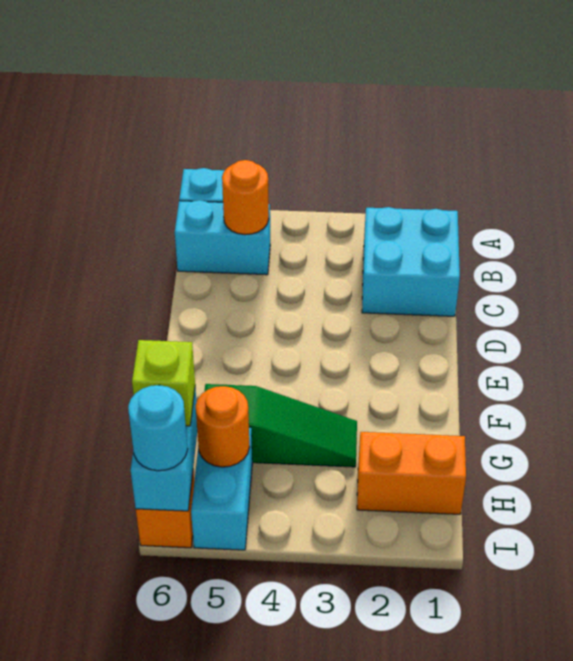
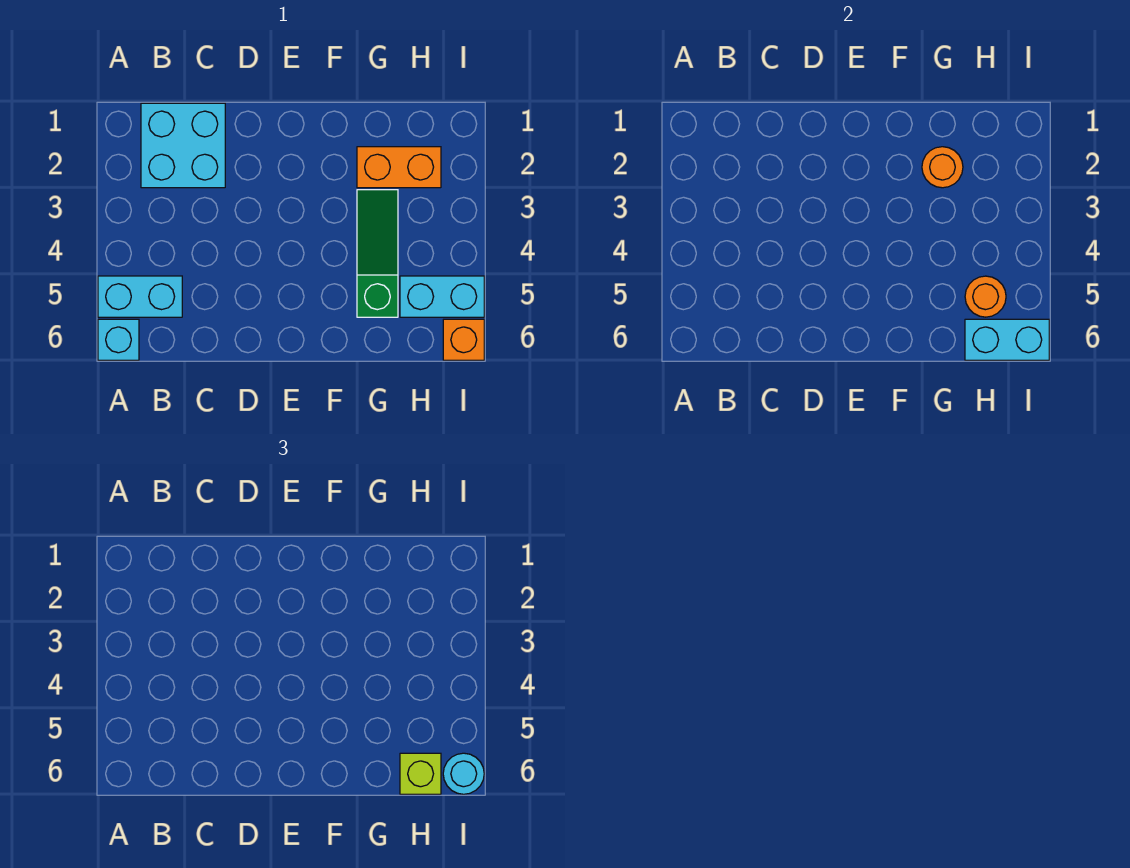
cyan brick B5:B6 level 1 -> cyan brick A5:B5 level 1
orange round brick B5 level 2 -> orange round brick G2 level 2
orange brick H1:H2 level 1 -> orange brick G2:H2 level 1

